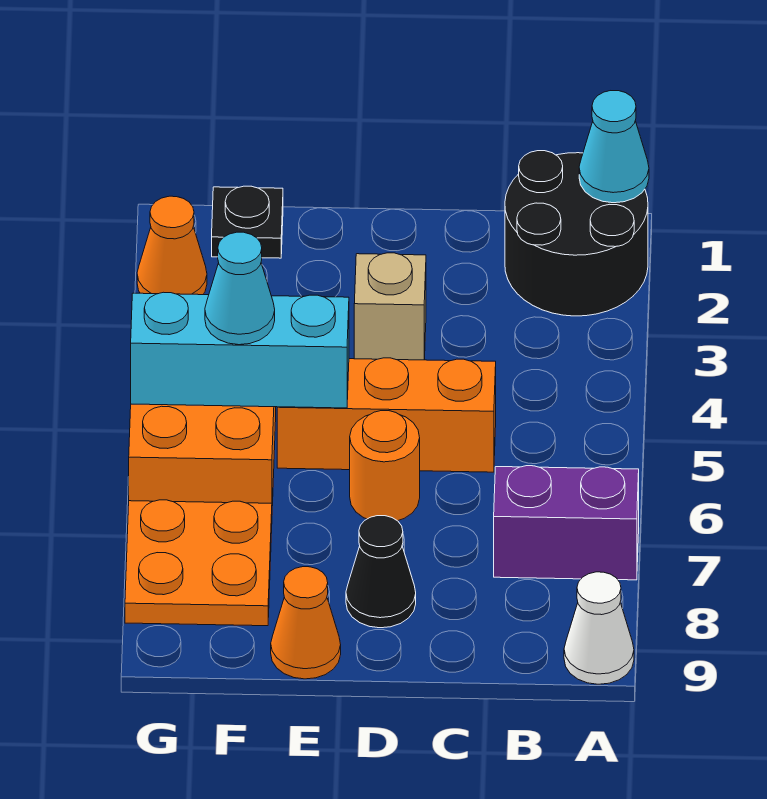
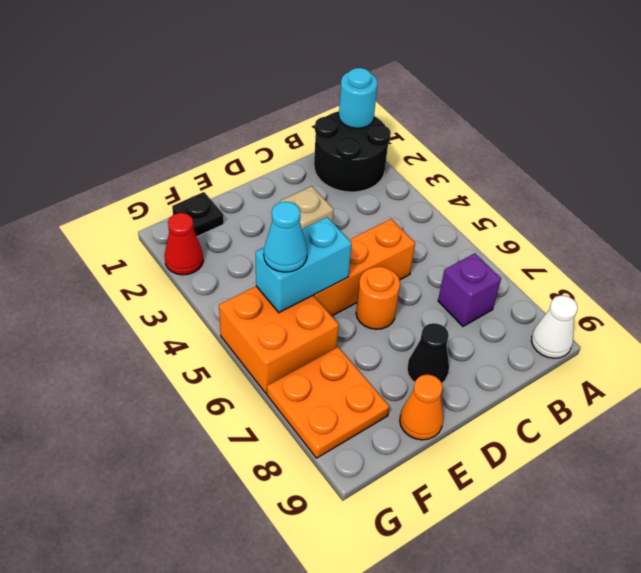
cyan cone A1 level 2 -> cyan round brick A1 level 2
purple brick A7:B7 level 1 -> purple brick B7 level 1
cyan brick E5:G5 level 2 -> cyan brick E5:F5 level 2
orange cone G2 level 1 -> red cone G2 level 1

